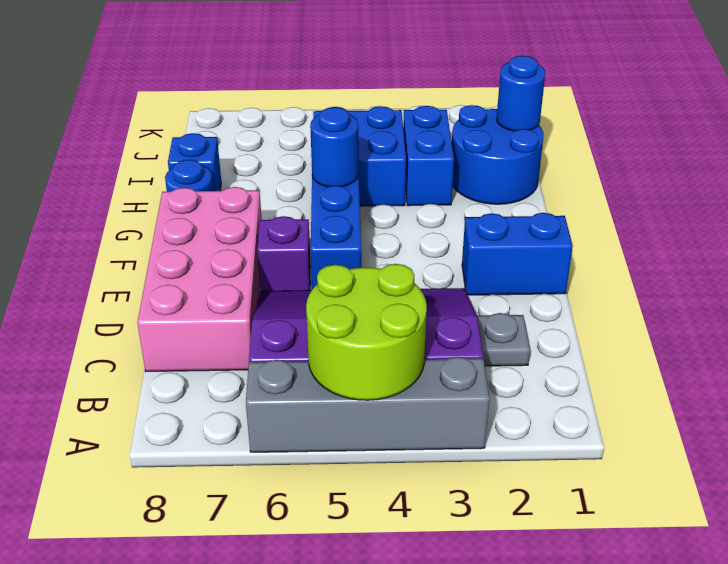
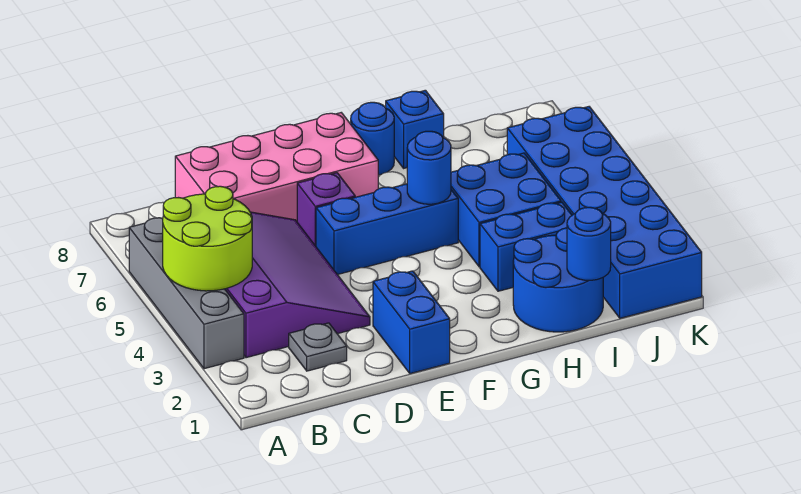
none -> blue brick J1:K6 level 1

